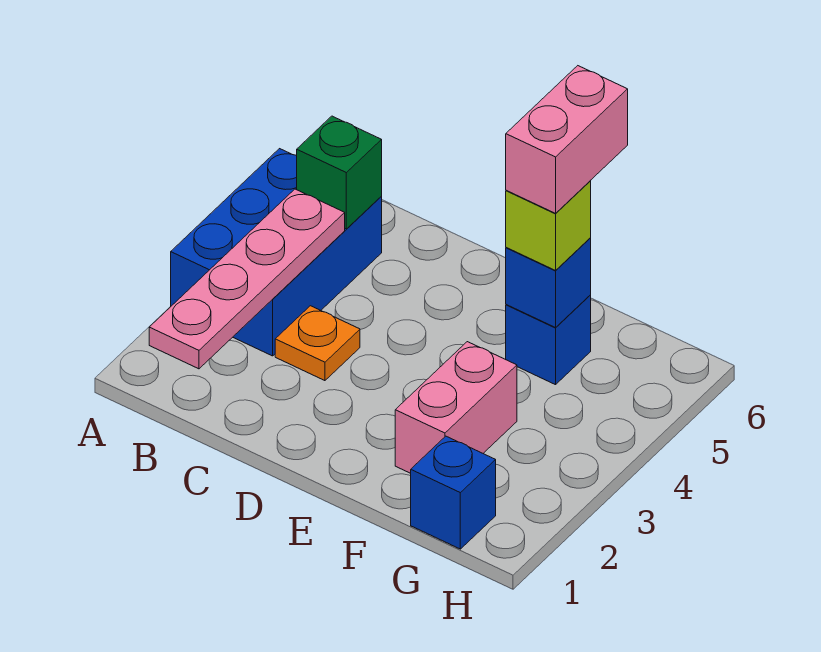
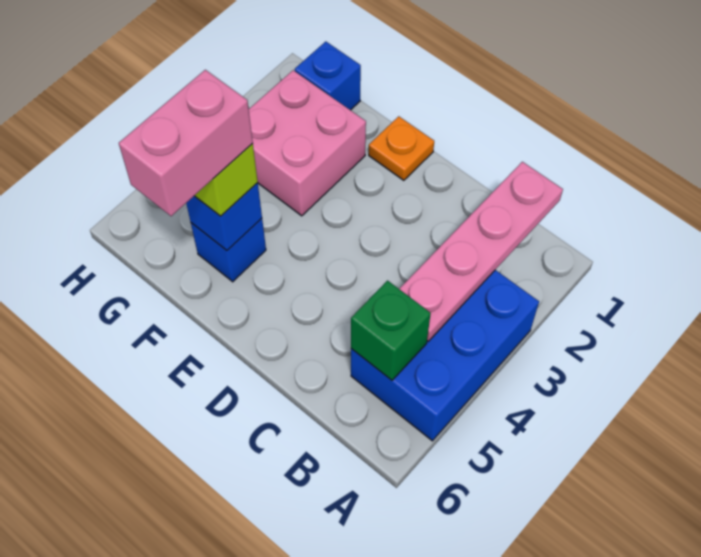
orange plate C3 level 1 -> orange plate E1 level 1
pink brick F2:F3 level 1 -> pink brick F2:G3 level 1

